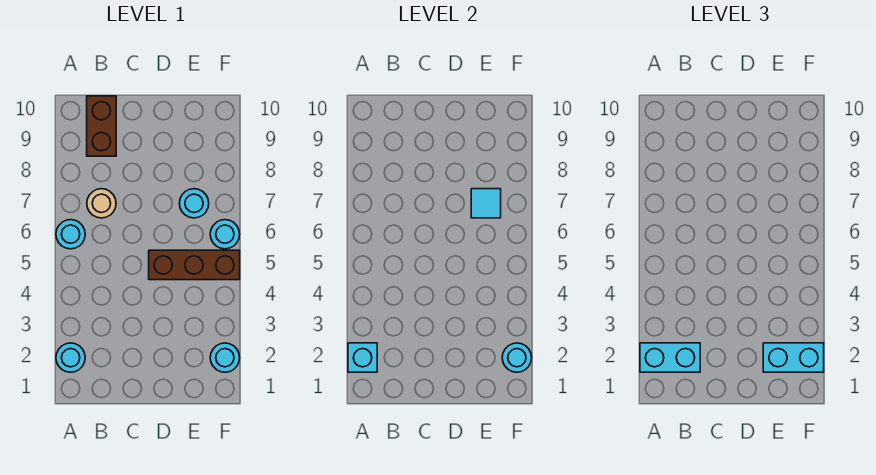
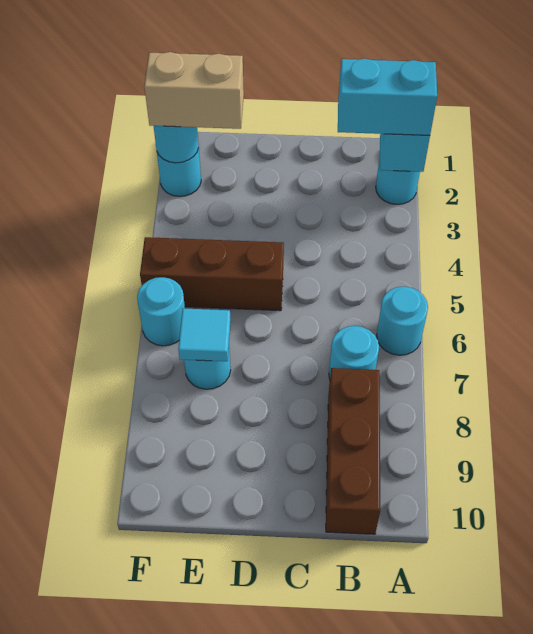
tan round brick B7 level 1 -> cyan round brick B7 level 1
brown brick B9:B10 level 1 -> brown brick B8:B10 level 1
cyan brick E2:F2 level 3 -> tan brick E2:F2 level 3

